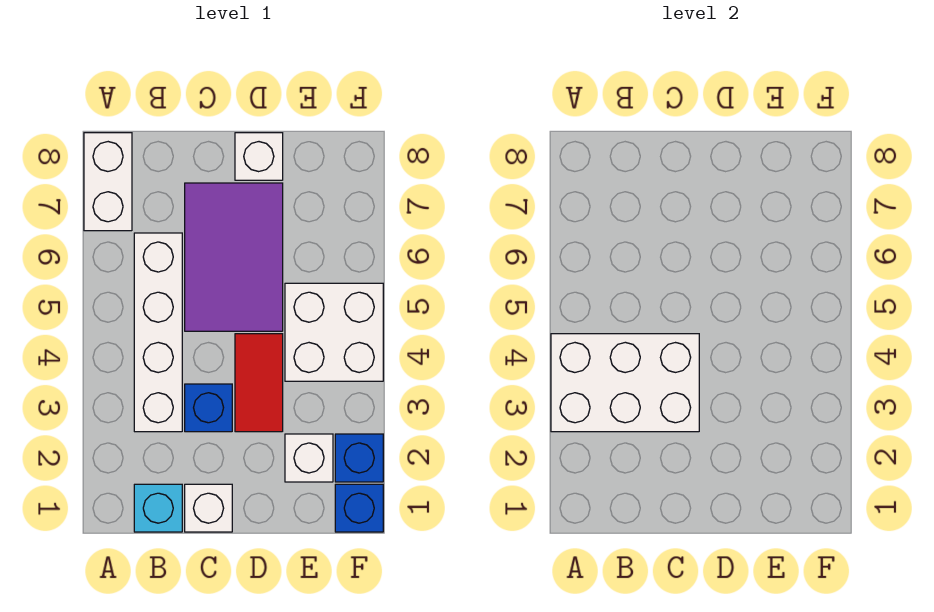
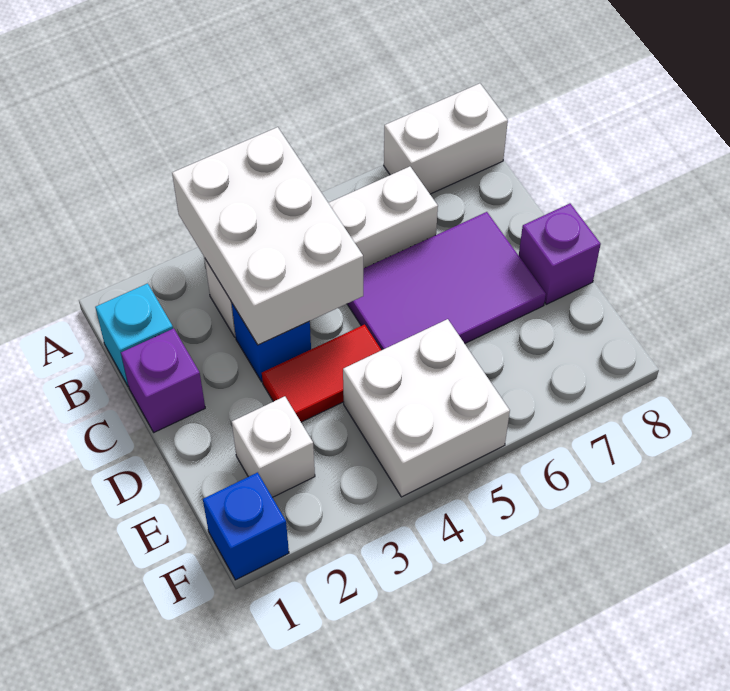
white brick C1 level 1 -> purple brick C1 level 1
white brick D8 level 1 -> purple brick D8 level 1
blue brick F2 level 1 -> none

